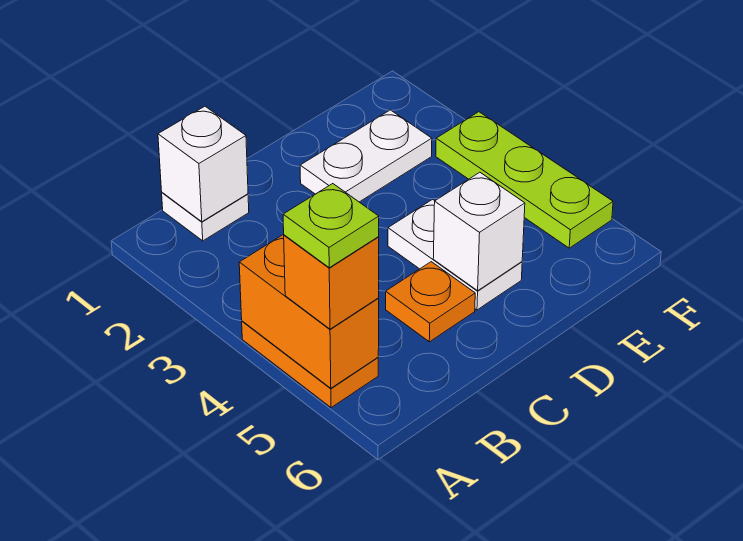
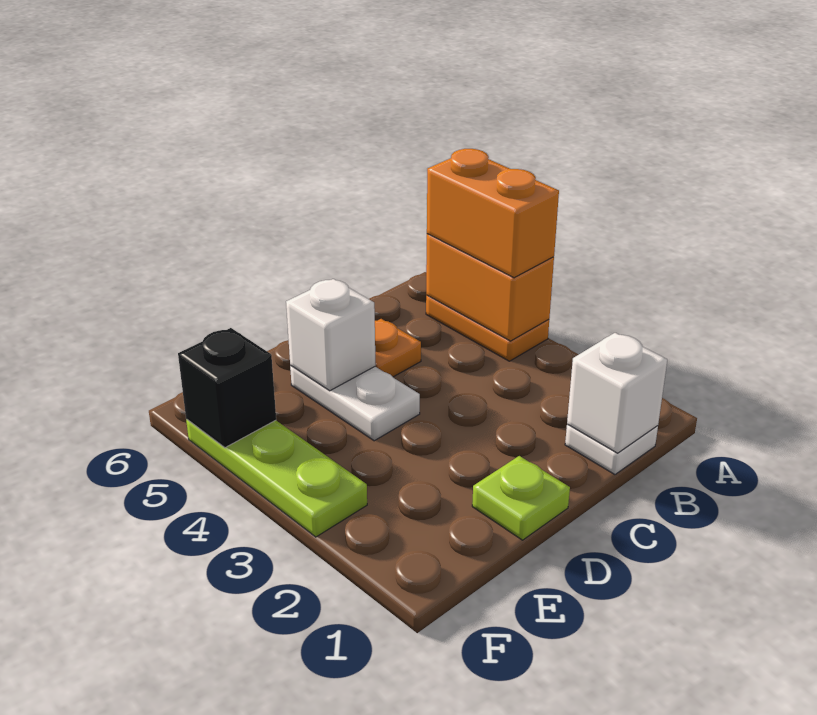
orange brick A5 level 3 -> orange brick A4:A5 level 3
lime plate A5 level 4 -> lime plate D1 level 1
white plate D2:E2 level 1 -> none
none -> black brick F5 level 2

